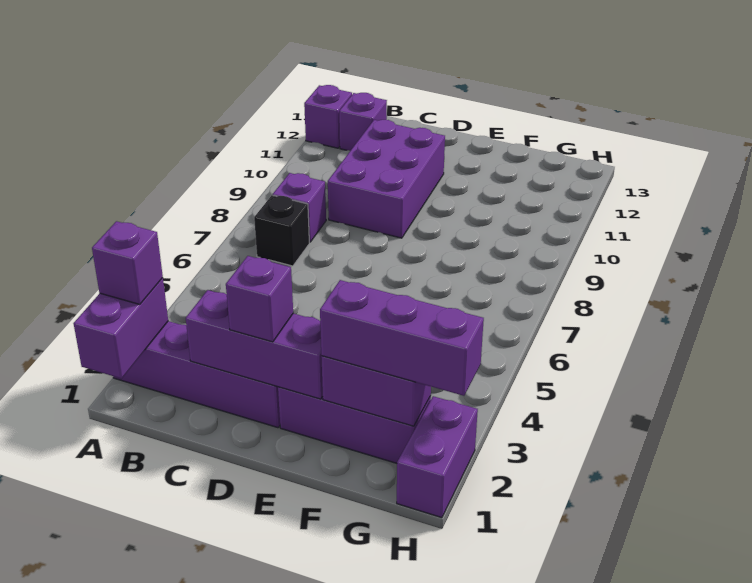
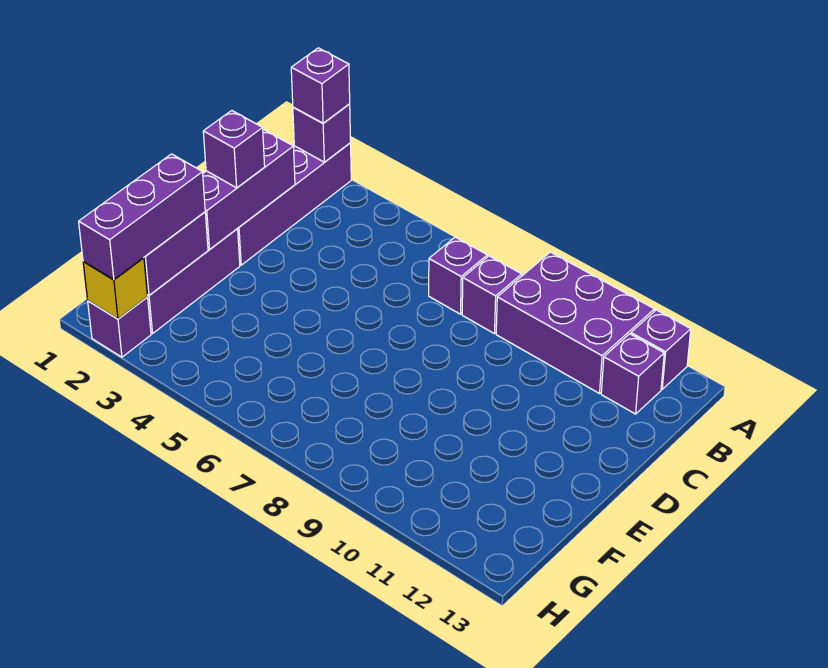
purple brick A1:A2 level 2 -> purple brick A2 level 2
black brick B7 level 1 -> purple brick B7 level 1
purple brick C9:D11 level 1 -> purple brick A9:B11 level 1
purple brick H1:H2 level 1 -> purple brick H2 level 1
none -> yellow brick H2 level 2

